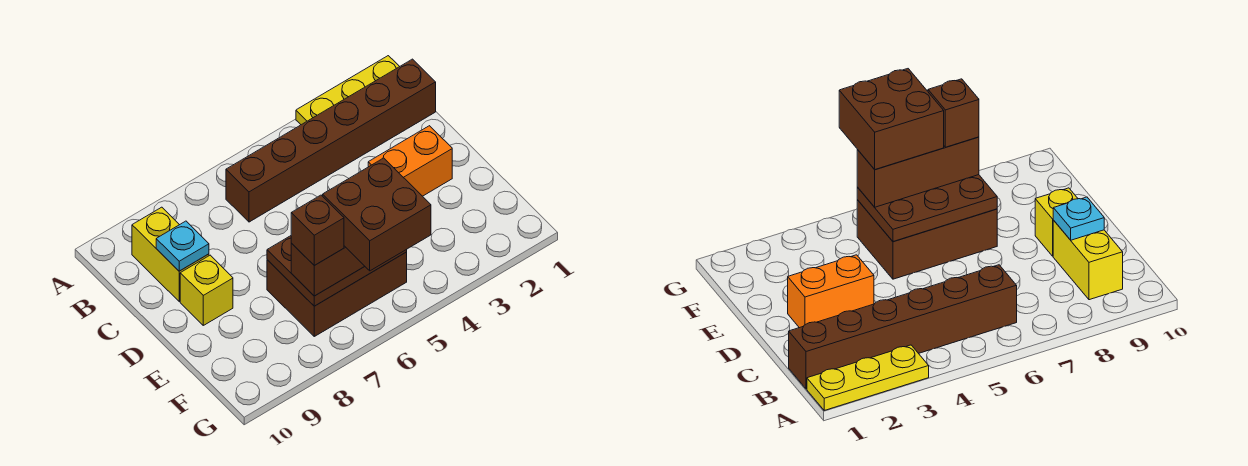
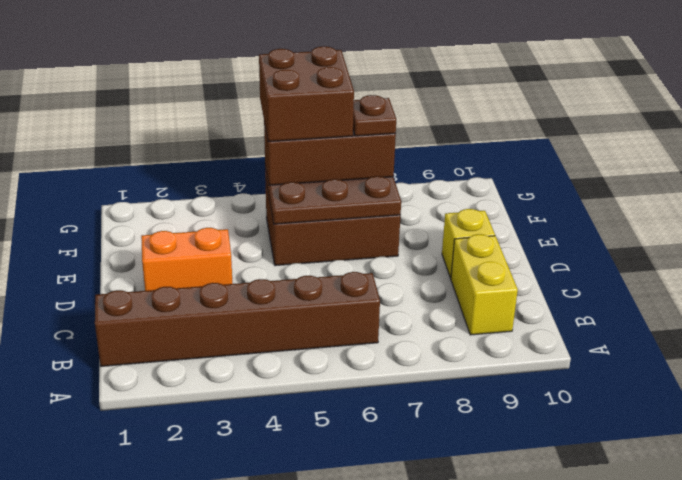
yellow plate A1:A3 level 1 -> none
cyan plate C9 level 2 -> none
brown brick F7 level 4 -> brown plate F7 level 4

